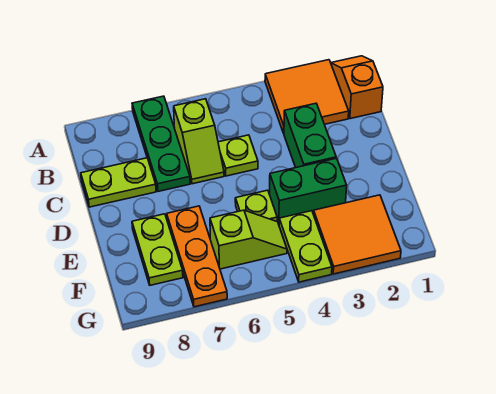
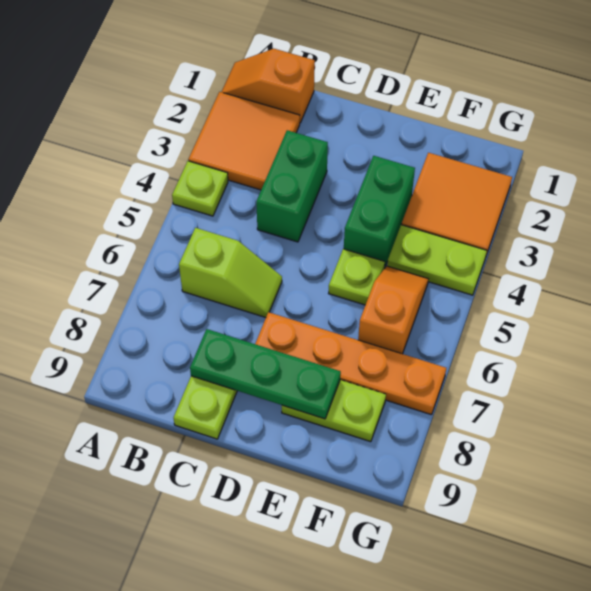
green plate A7:C7 level 1 -> green plate C8:E8 level 2
green brick C3:D3 level 1 -> green brick C3:C4 level 1
lime plate C5 level 1 -> lime plate A4 level 1
orange plate E7:G7 level 1 -> orange plate D7:G7 level 1
lime slope F5:F6 level 1 top 6 -> orange slope F5:F6 level 1 top 6

